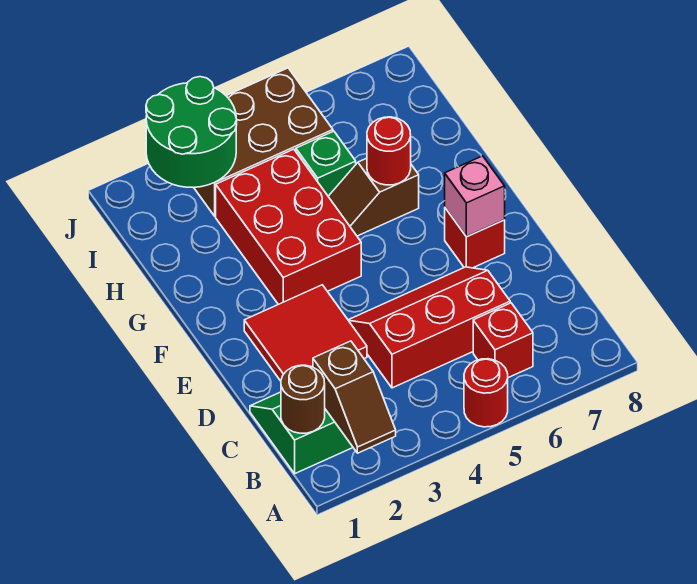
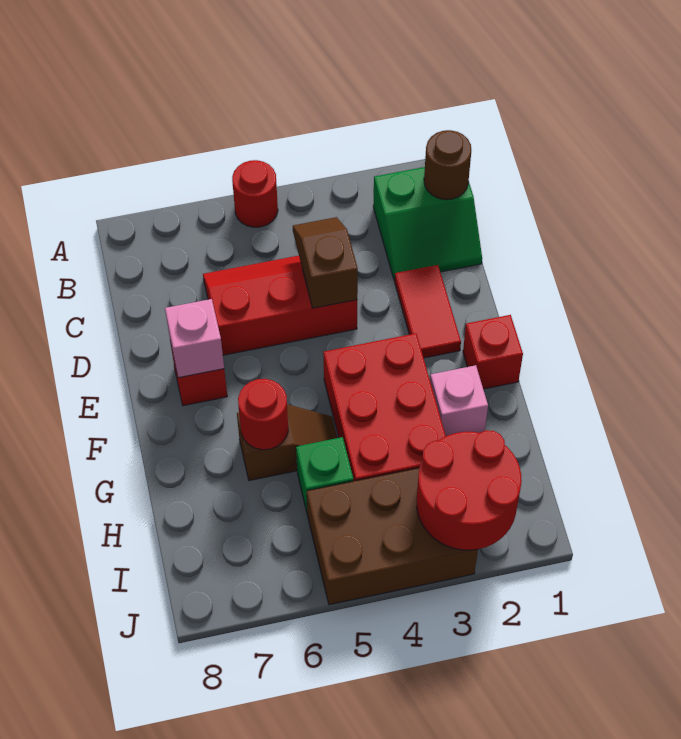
brown slope A2:B2 level 2 top B -> brown slope C4:D4 level 2 top D
red brick B6 level 1 -> red brick F1 level 1
red slope C4:D6 level 1 top C -> red slope C4:D6 level 1 top D
red tile D2:E3 level 1 -> red tile D2:E2 level 1
none -> pink brick G2 level 1
green round brick I2:J3 level 2 -> red round brick I2:J3 level 2

